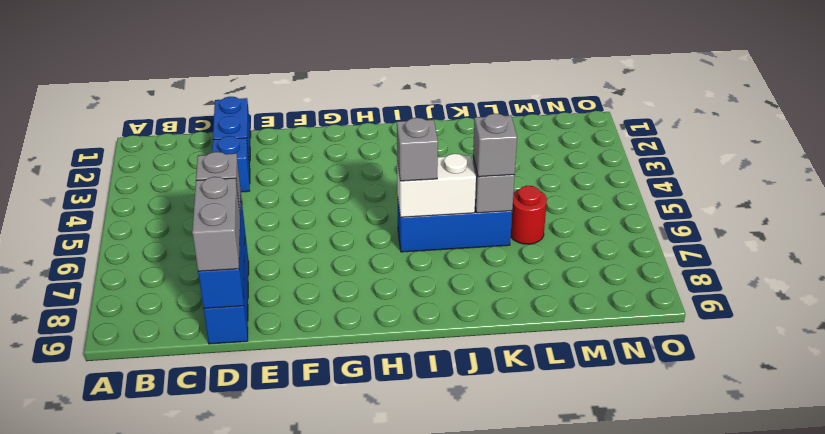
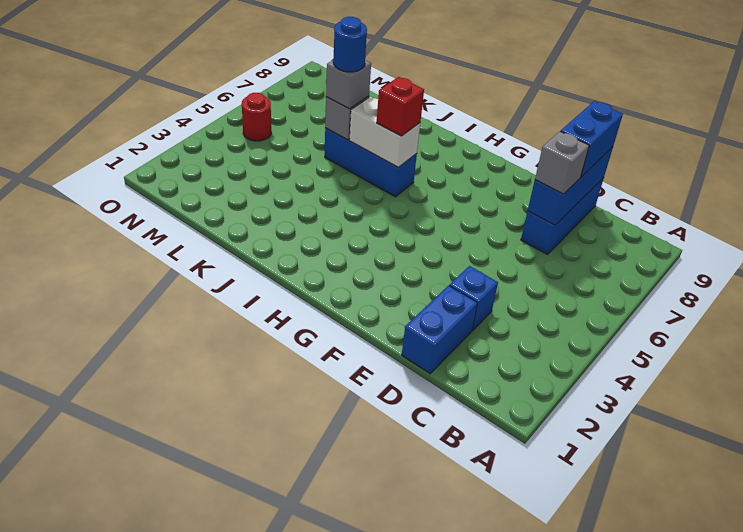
grey brick D8:D9 level 3 -> blue brick D8:D9 level 3
grey brick I6 level 3 -> red brick I6 level 3
none -> blue round brick K6 level 4
red round brick L6 level 1 -> red round brick N5 level 1

